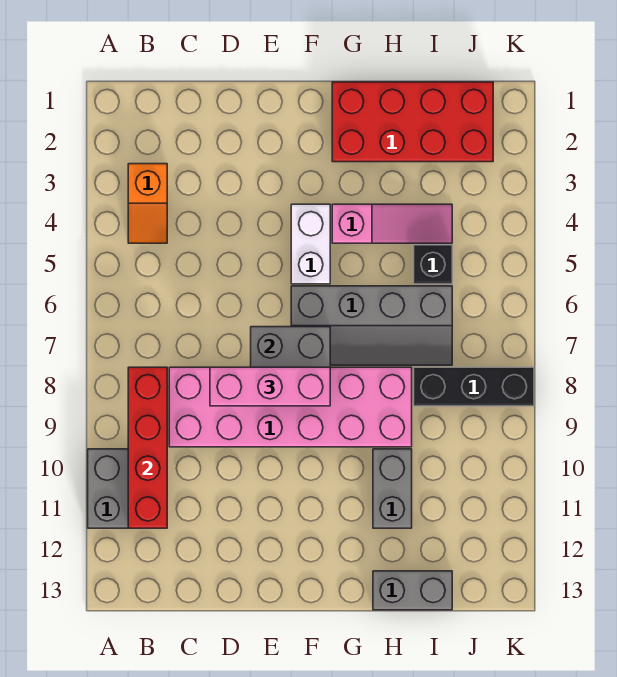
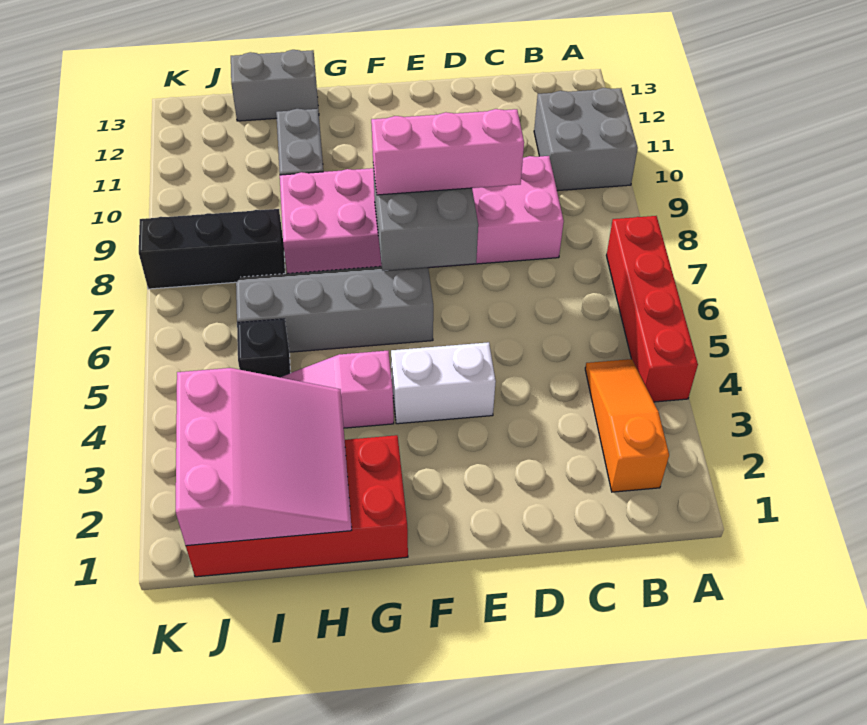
orange slope B3:B4 level 1 top 3 -> orange slope B2:B4 level 1 top 2
red brick B8:B11 level 2 -> red brick A4:A7 level 1
white brick F4:F5 level 1 -> white brick E4:F4 level 1
none -> pink slope H1:J3 level 2 top J

